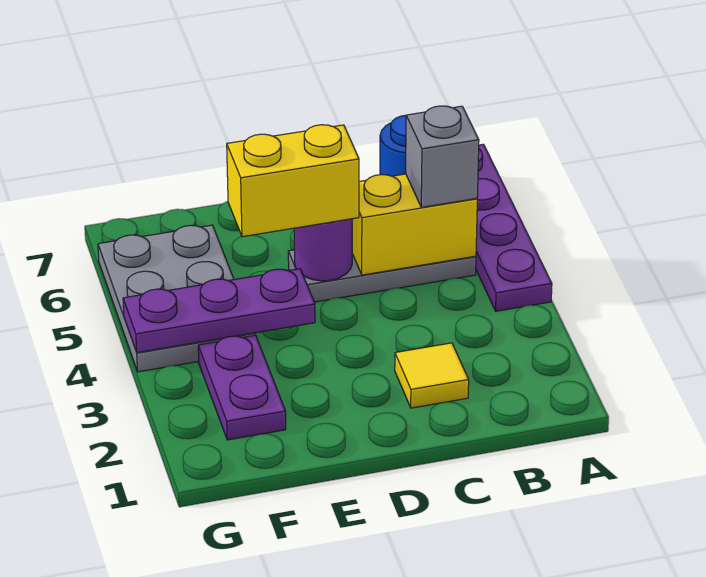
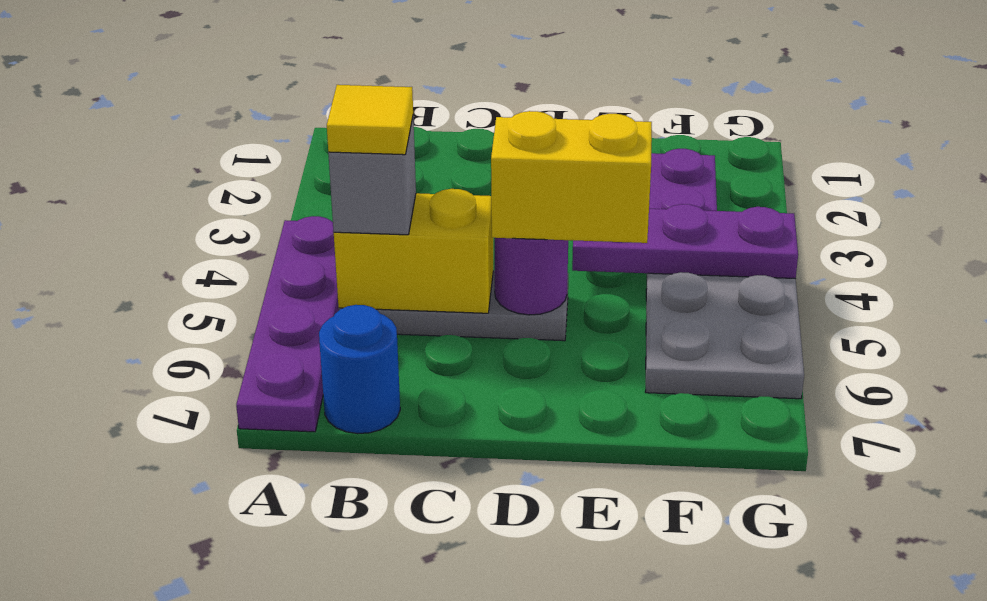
yellow tile C2 level 1 -> yellow tile B5 level 4

